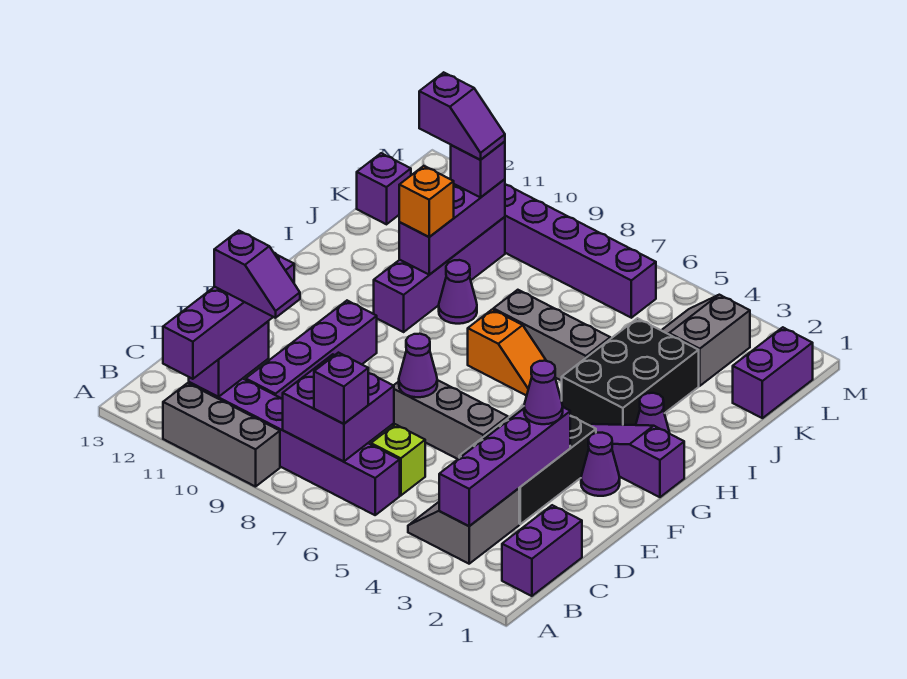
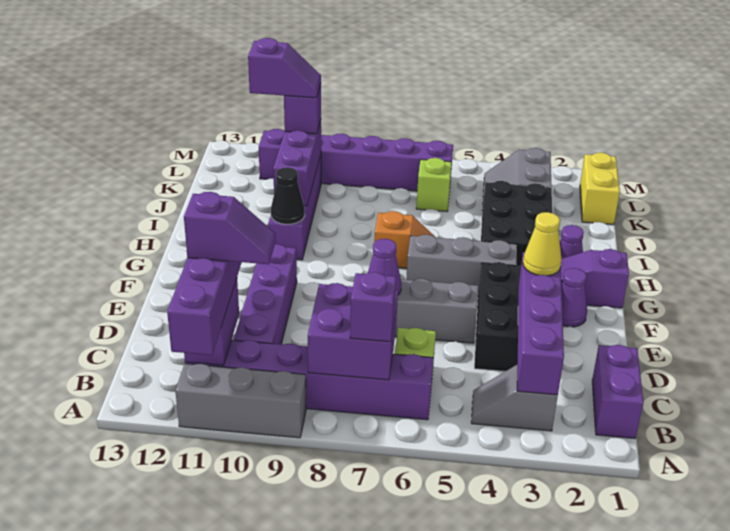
grey slope B3:C4 level 1 top 3 -> grey slope B3:B4 level 1 top 3
purple cone E3 level 3 -> yellow cone E3 level 3
none -> black cone H10 level 2
grey brick I5:I7 level 1 -> grey brick G4:G6 level 1
purple cone I9 level 1 -> none
orange brick I10 level 3 -> none
purple brick K1:L1 level 1 -> yellow brick K1:L1 level 1
none -> lime brick K6 level 1
purple brick K13 level 1 -> none

